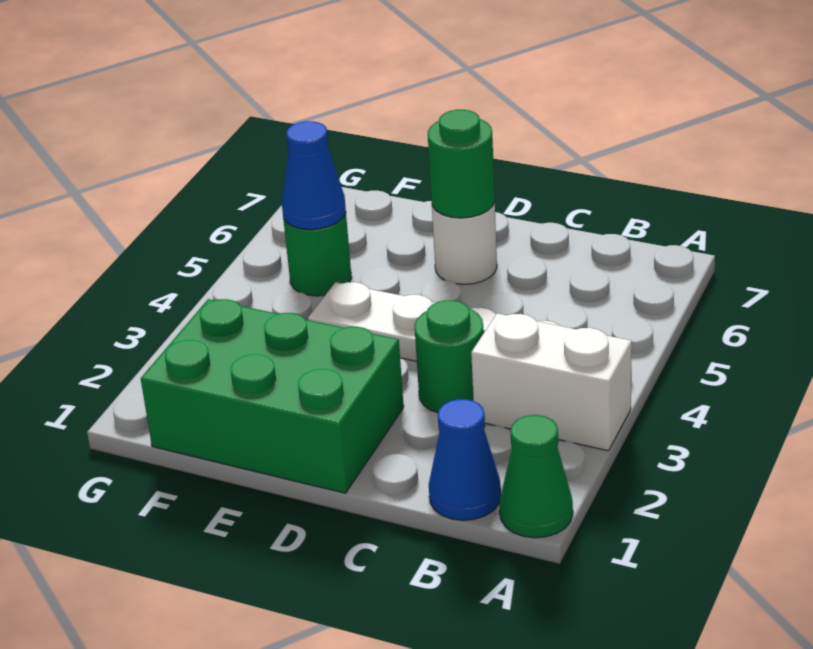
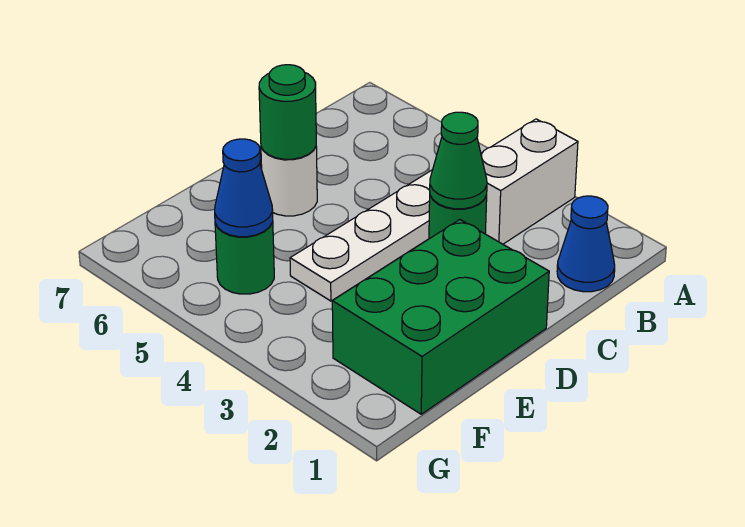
green cone A1 level 1 -> green cone C3 level 2

